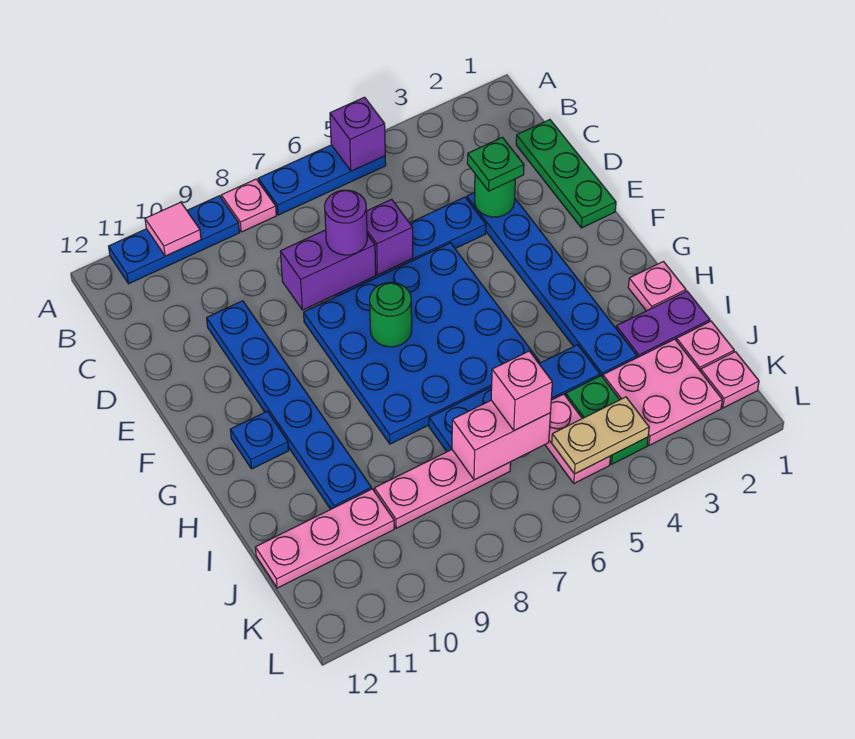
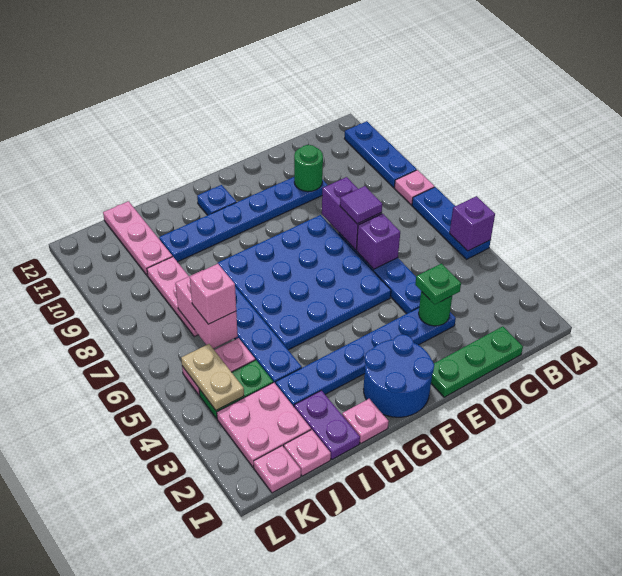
pink tile A10 level 2 -> none
purple round brick D7 level 3 -> purple tile D7 level 3
none -> blue round brick F1:G2 level 1
green round brick F7 level 2 -> green round brick D10 level 2

